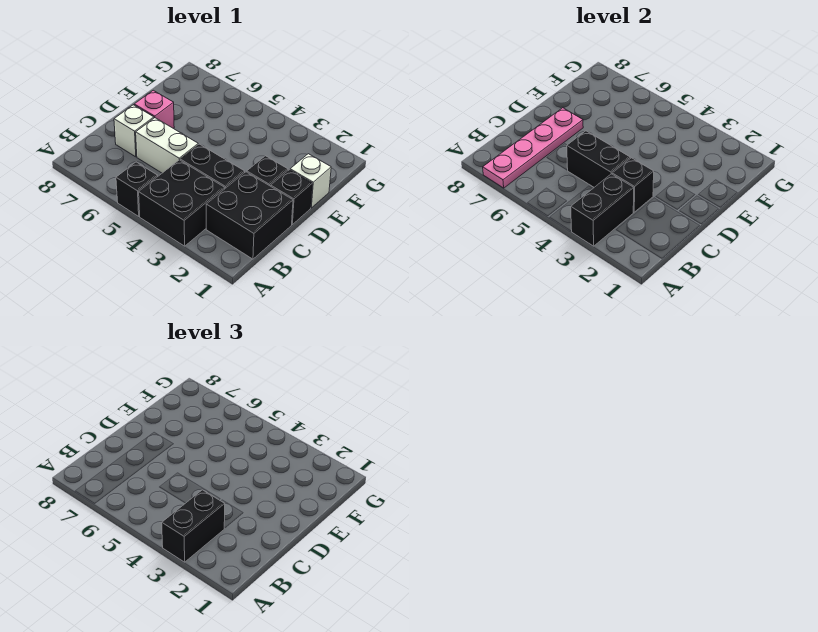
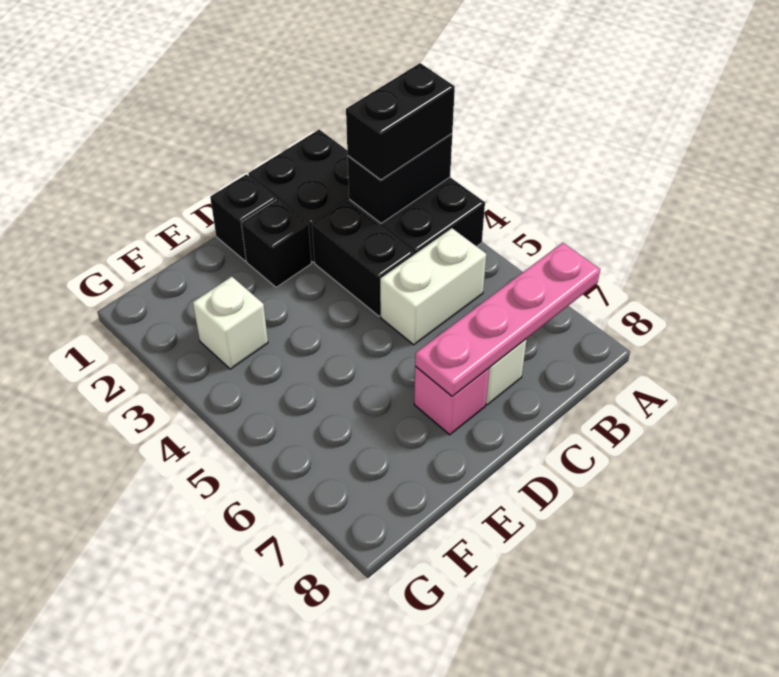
black brick A5 level 1 -> none
black brick C3 level 2 -> none
black brick C4:C5 level 2 -> none
white brick C5:C6 level 1 -> white brick B5:C5 level 1
white brick E1 level 1 -> white brick F3 level 1

